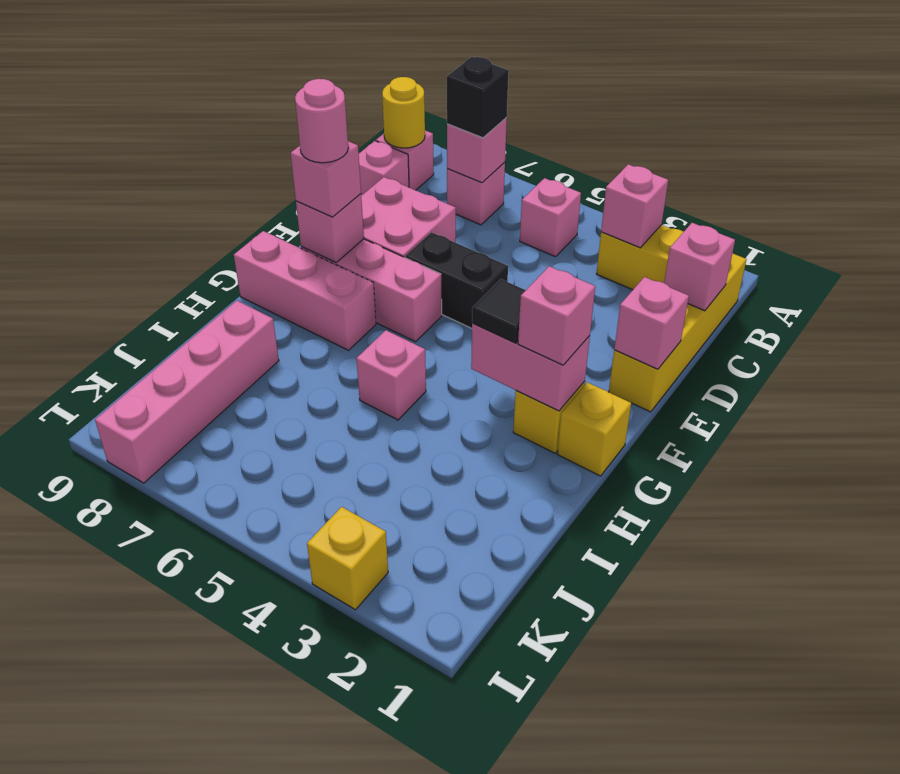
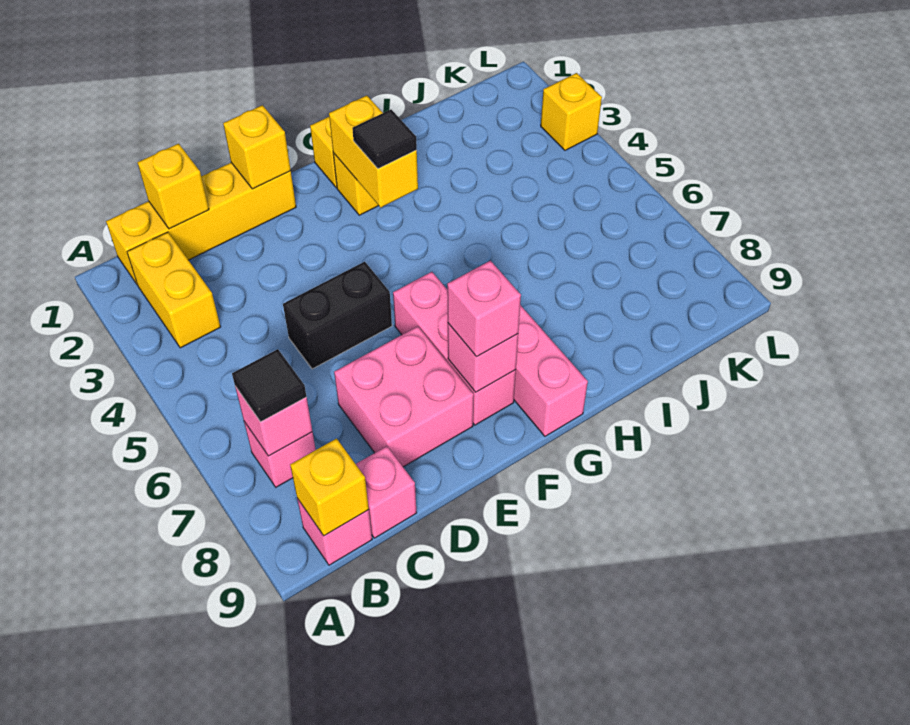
pink brick B3 level 2 -> none
pink brick B5 level 1 -> none
black brick B7 level 3 -> black tile B7 level 3
yellow round brick B9 level 2 -> yellow brick B9 level 2
pink brick C1 level 2 -> yellow brick C1 level 2
pink brick E1 level 2 -> yellow brick E1 level 2
black brick E5:E6 level 1 -> black brick D5:E5 level 1
pink round brick F8 level 4 -> none
pink brick G2:G3 level 2 -> yellow brick G2:G3 level 2
pink brick G2 level 3 -> none
pink brick H5 level 1 -> none
pink brick I8:L8 level 1 -> none

